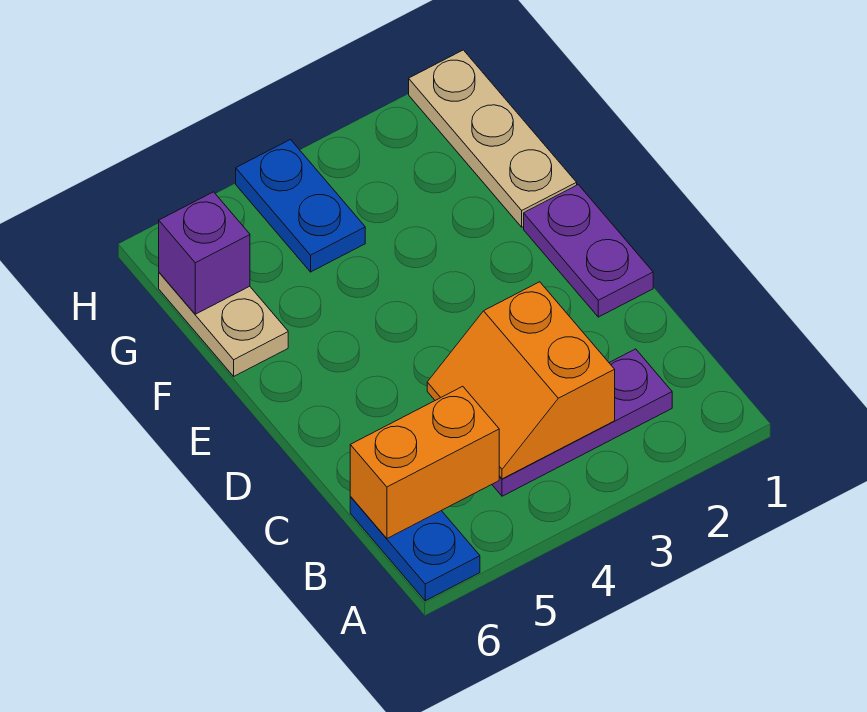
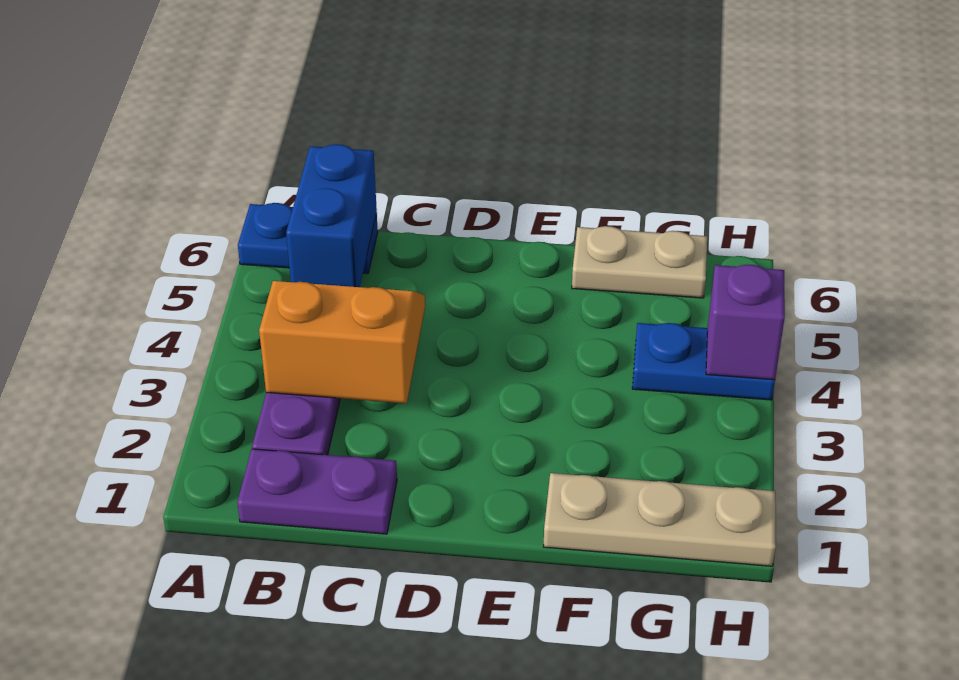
orange brick B5:B6 level 2 -> blue brick B5:B6 level 2
purple plate D1:E1 level 1 -> purple plate B1:C1 level 1
purple brick G6 level 2 -> purple brick H4 level 2

